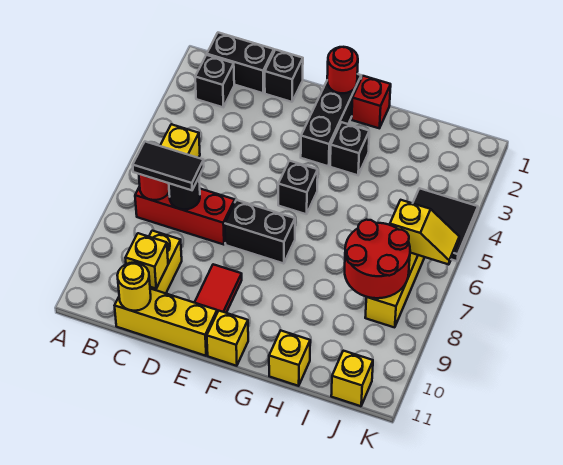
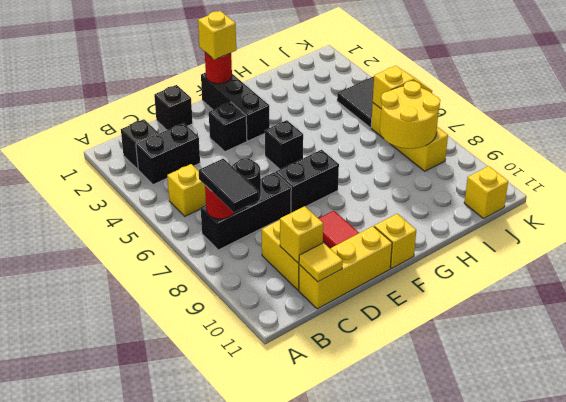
black brick B1:C1 level 1 -> black brick B3:C3 level 1
red brick B7:D7 level 1 -> black brick B7:D7 level 1
black tile B7:C7 level 3 -> black tile B7:B8 level 3
yellow round brick C11 level 2 -> yellow tile C11 level 2
red brick G1 level 1 -> none
black brick G3 level 1 -> black brick E3 level 1
yellow brick H11 level 1 -> yellow brick F1 level 3
red round brick I7:J8 level 2 -> yellow round brick I7:J8 level 2

